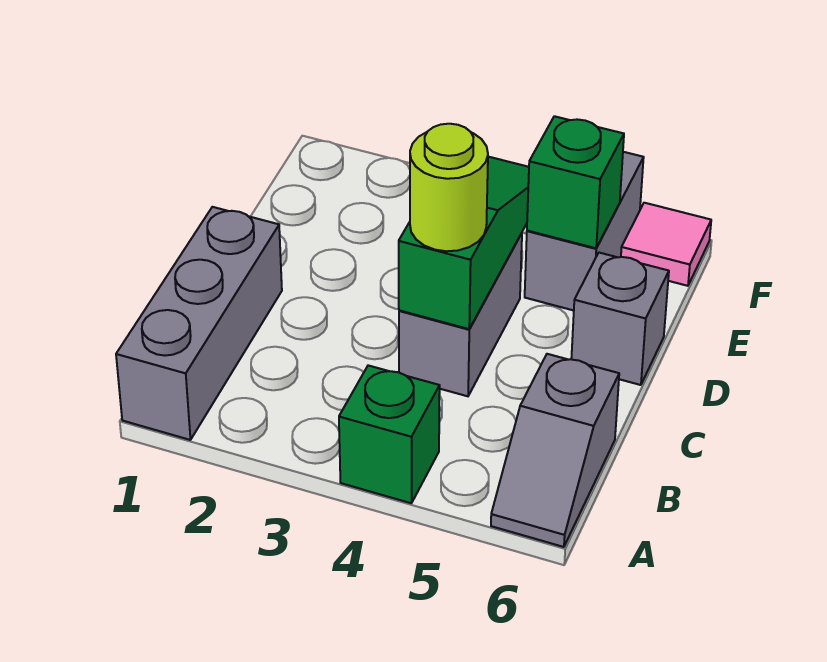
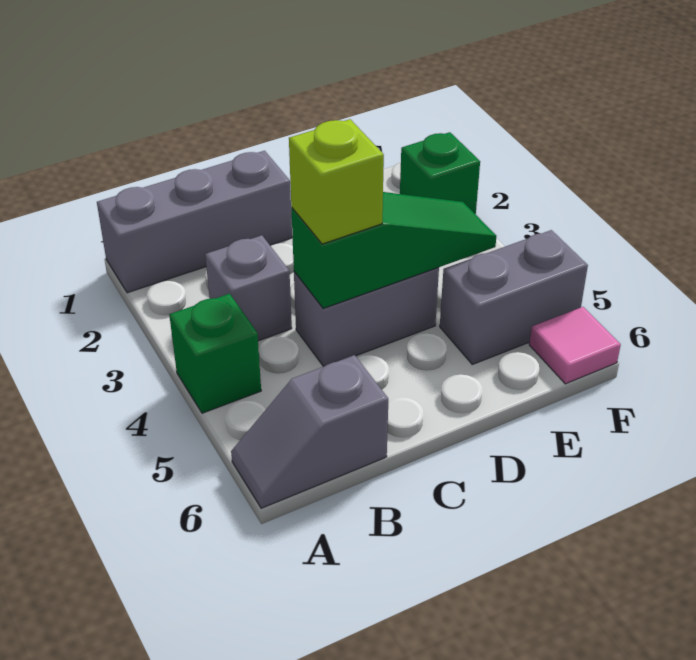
lime round brick C4 level 3 -> lime brick C4 level 3
grey brick D6 level 1 -> grey brick B3 level 1
green brick E5 level 2 -> green brick F2 level 1

